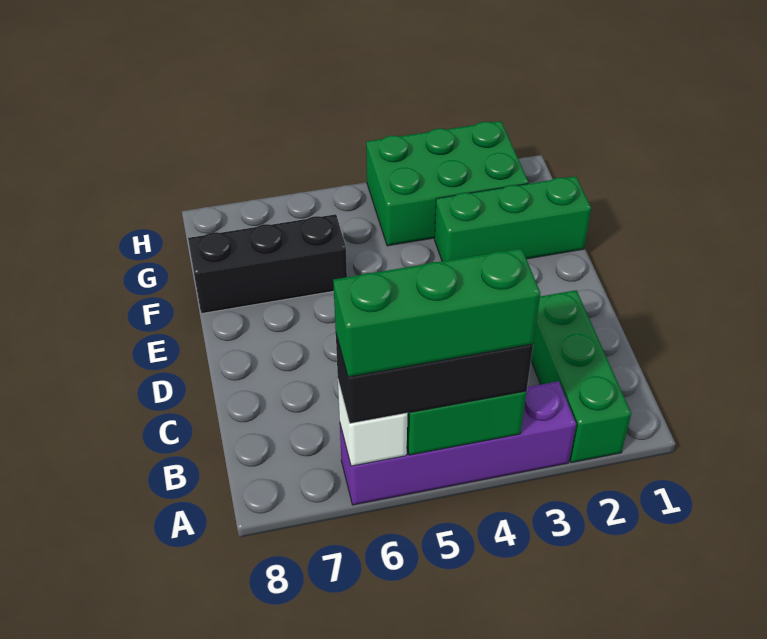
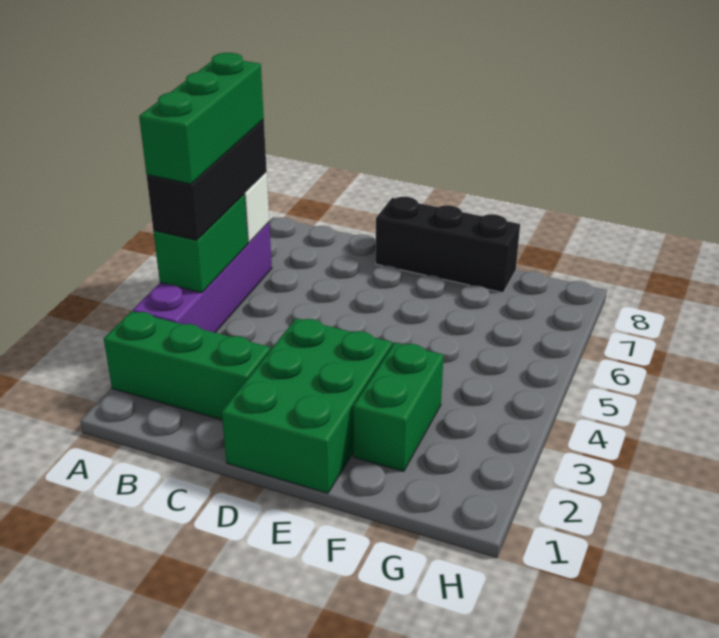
green brick F1:F3 level 1 -> green brick F2:F3 level 1
black brick F6:F8 level 1 -> black brick D8:F8 level 1
green brick G2:H4 level 1 -> green brick D1:E3 level 1

